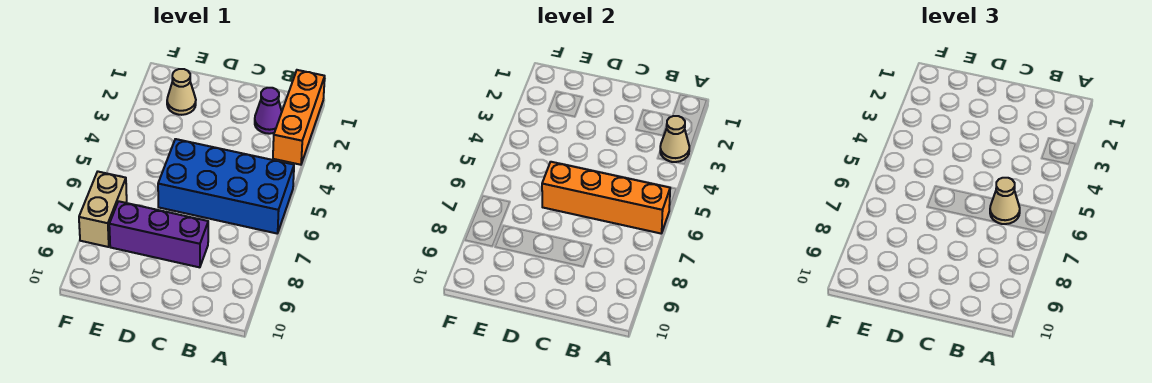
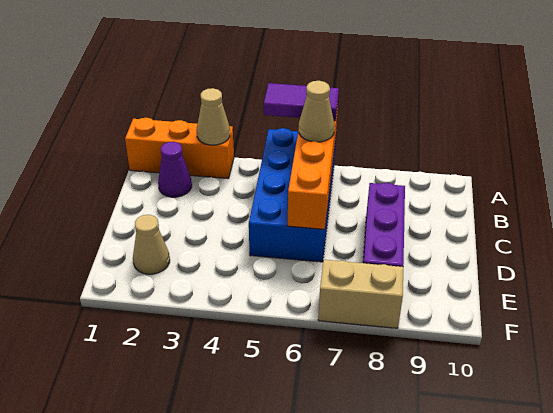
none -> purple tile A5:A6 level 3

